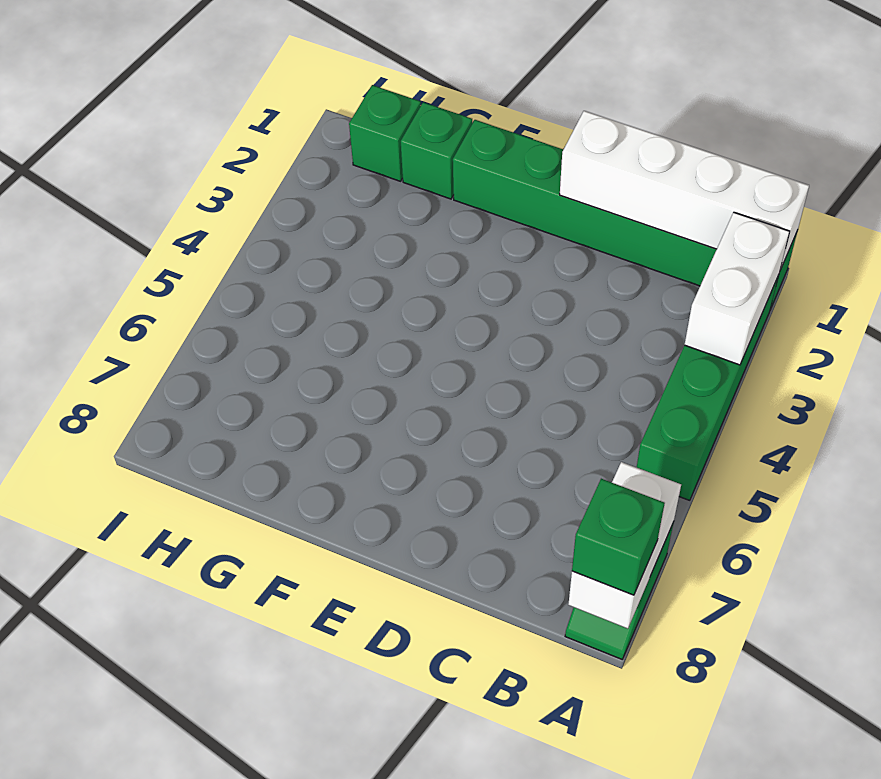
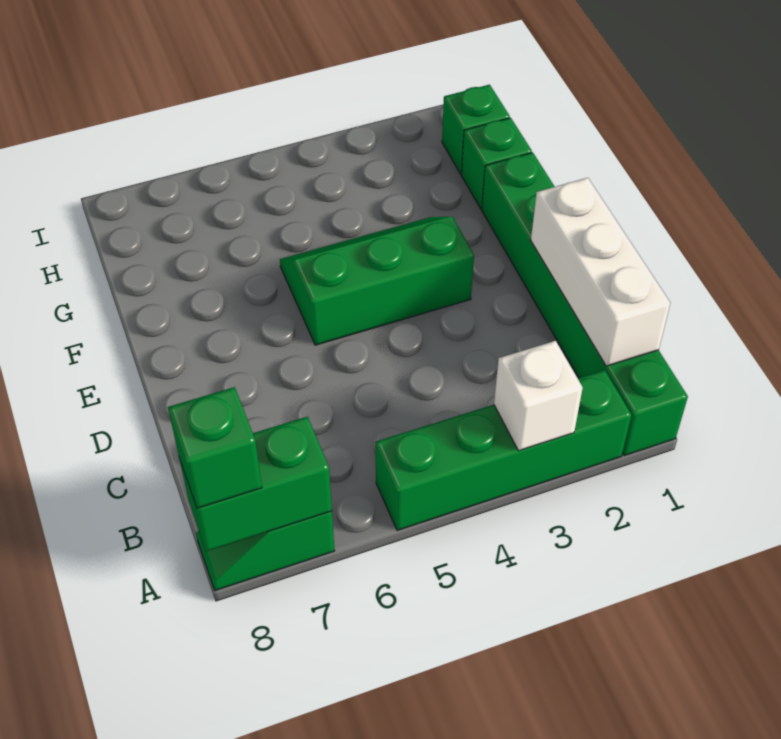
white brick A1:D1 level 2 -> white brick B1:D1 level 2
white brick A2:A3 level 2 -> white brick A3 level 2
white brick A7:A8 level 2 -> green brick A7:A8 level 2
none -> green slope E3:F5 level 1 top E

